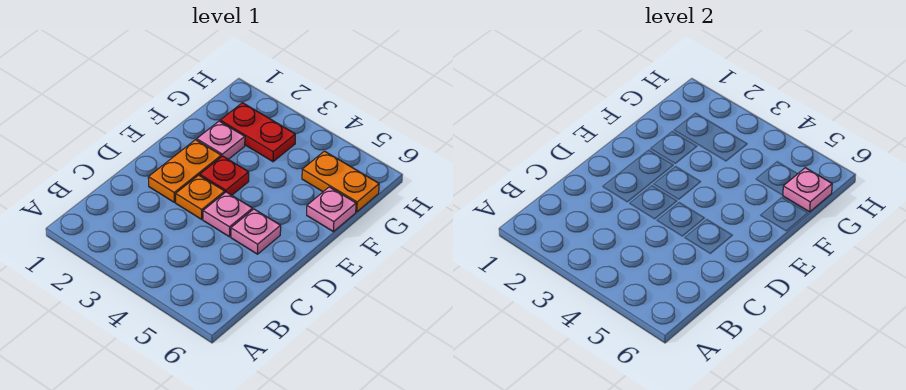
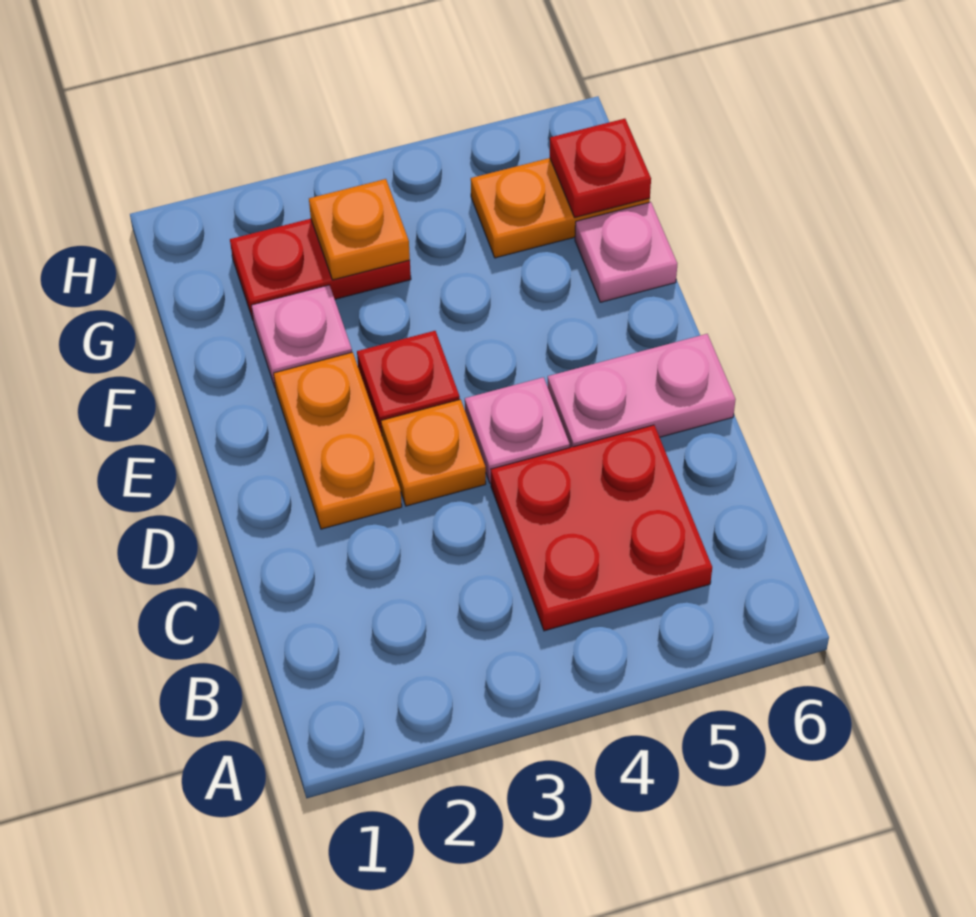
none -> red plate B4:C5 level 1
pink plate D5 level 1 -> pink plate D5:D6 level 1
none -> orange plate G3 level 2
pink plate G6 level 2 -> red plate G6 level 2

